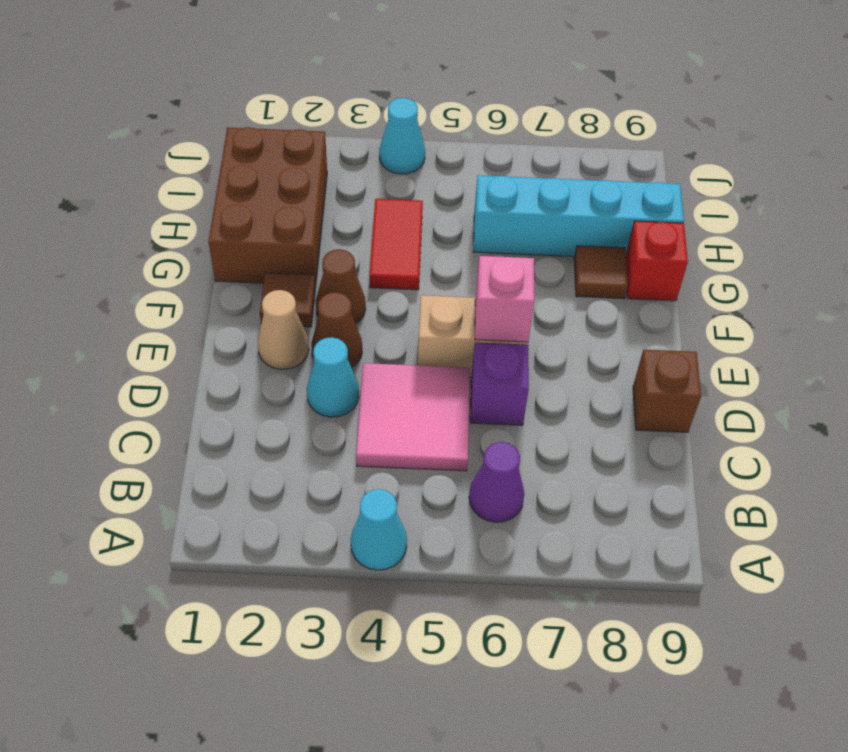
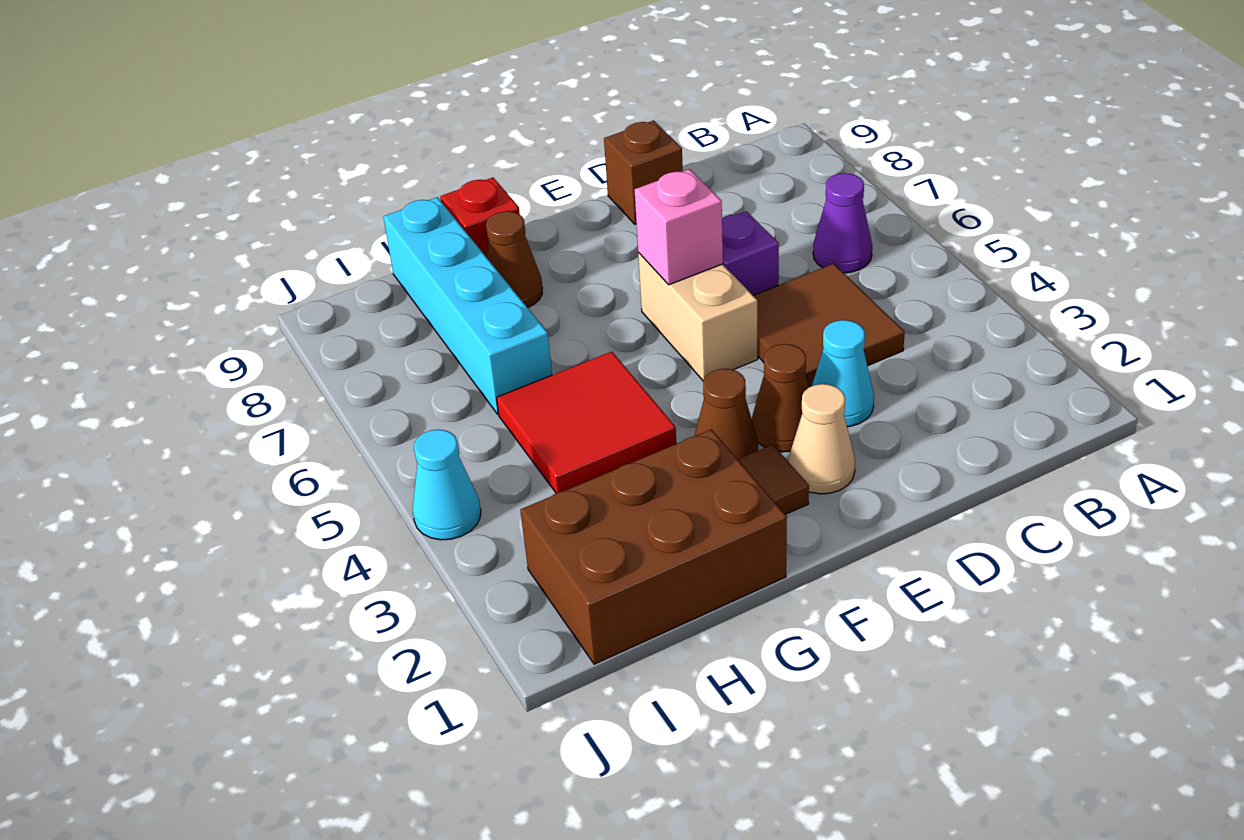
cyan cone A4 level 1 -> none
pink tile C4:D5 level 1 -> brown tile C4:D5 level 1
red tile G4:H4 level 1 -> red tile G4:H5 level 1
brown tile G8 level 1 -> brown cone G8 level 1

